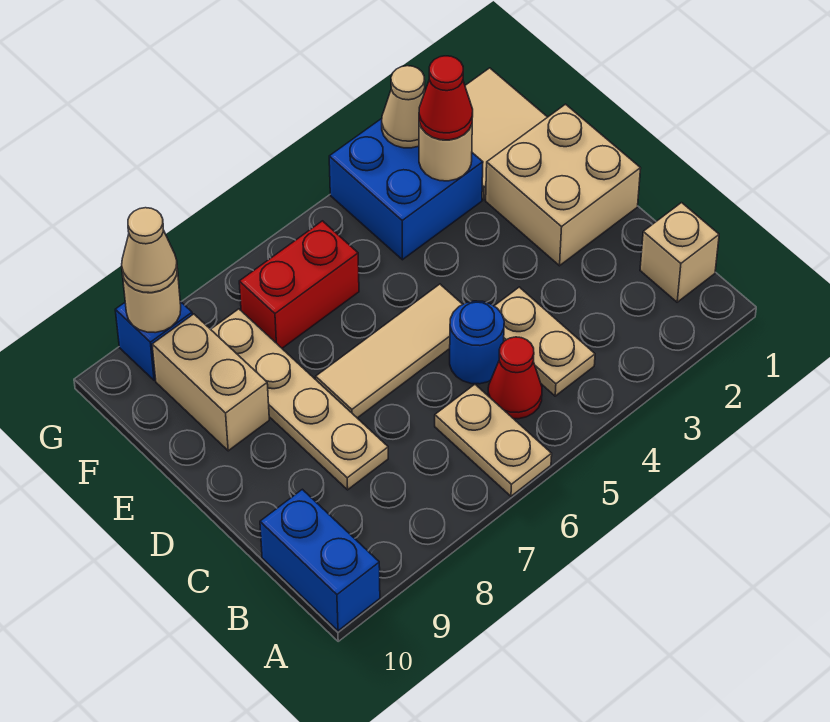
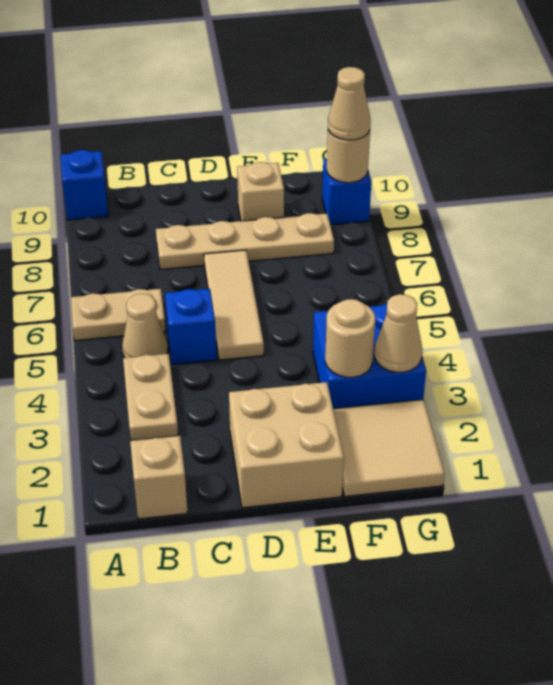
blue brick A10:B10 level 1 -> blue brick A10 level 1
tan plate B4:C4 level 1 -> tan plate B3:B4 level 1
red cone B5 level 1 -> tan cone B5 level 1
blue round brick C5 level 1 -> blue brick C5 level 1
tan brick E9:F9 level 1 -> tan brick E9 level 1
red cone F3 level 3 -> none
red brick F6:F7 level 1 -> none

